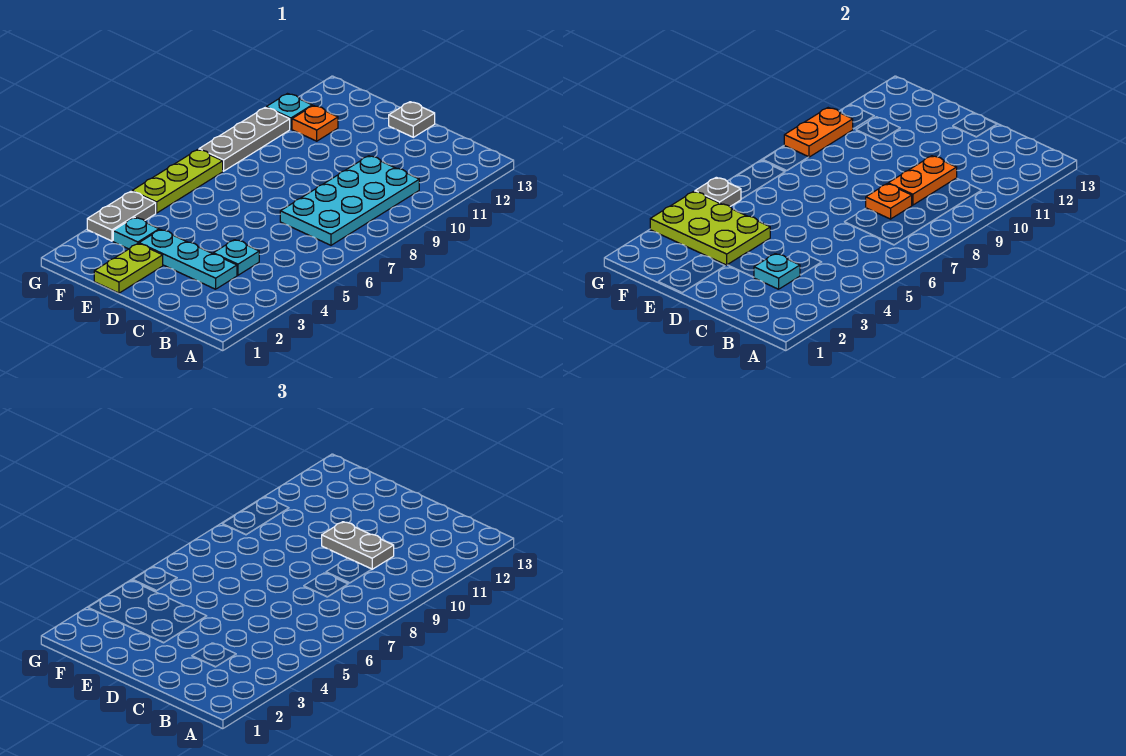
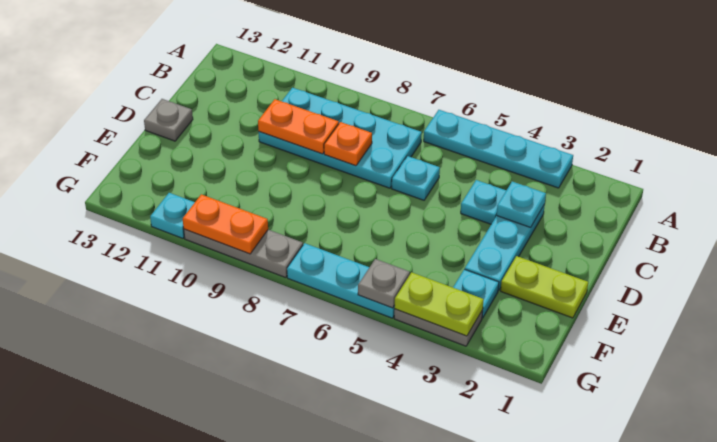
none -> cyan plate A3:A6 level 1
none -> cyan plate C6 level 1
grey plate C10:D10 level 3 -> none
lime plate E3:G4 level 2 -> lime plate G3:G4 level 2
orange plate F11 level 1 -> none
lime plate G5:G7 level 1 -> cyan plate G5:G7 level 1

